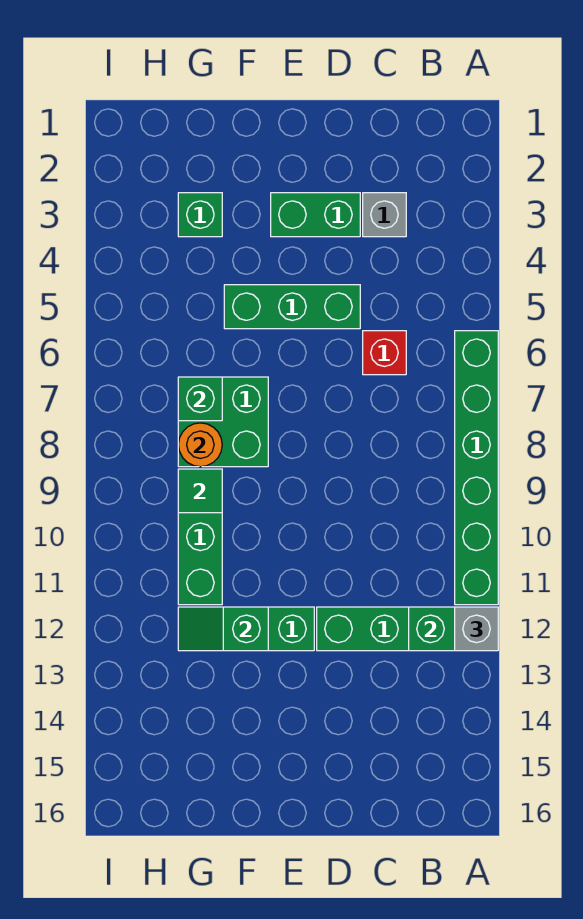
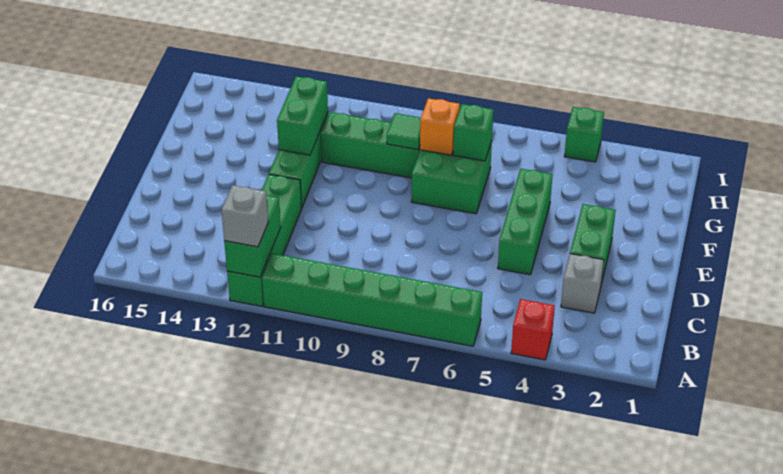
red brick C6 level 1 -> red brick A4 level 1
green slope F12:G12 level 2 top F -> green brick F12:G12 level 2
green brick G3 level 1 -> green brick I4 level 1
orange round brick G8 level 2 -> orange brick G8 level 2

